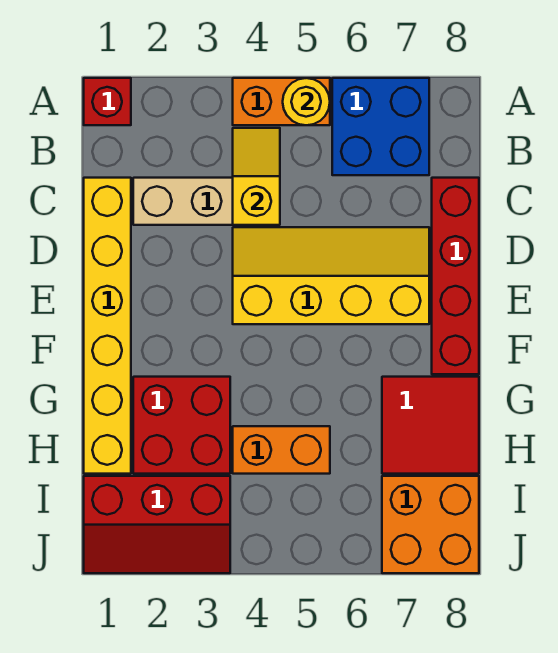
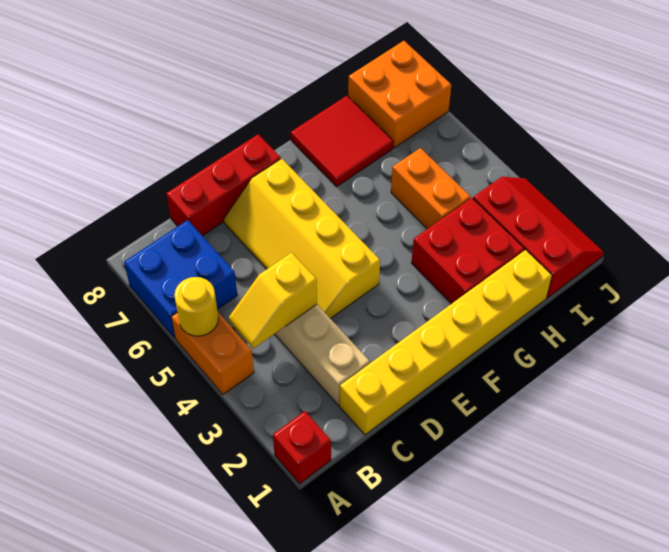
red brick C8:F8 level 1 -> red brick C8:E8 level 1

